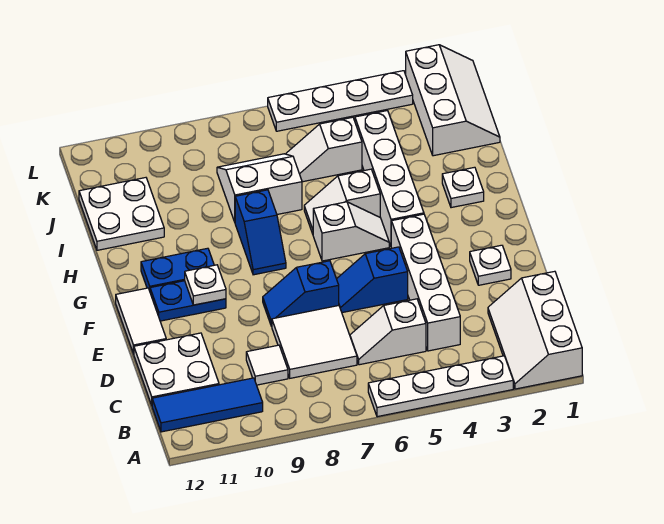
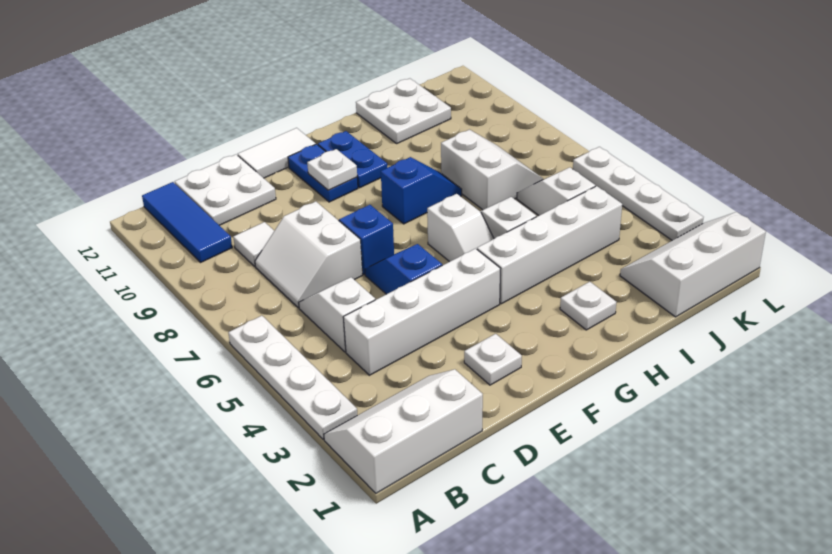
white tile C7:D8 level 1 -> white slope C7:D8 level 1 top D
blue slope G8:H8 level 1 top H -> blue slope G8:H8 level 1 top G
white slope J1:L2 level 1 top 2 -> white slope J1:L2 level 1 top 1

